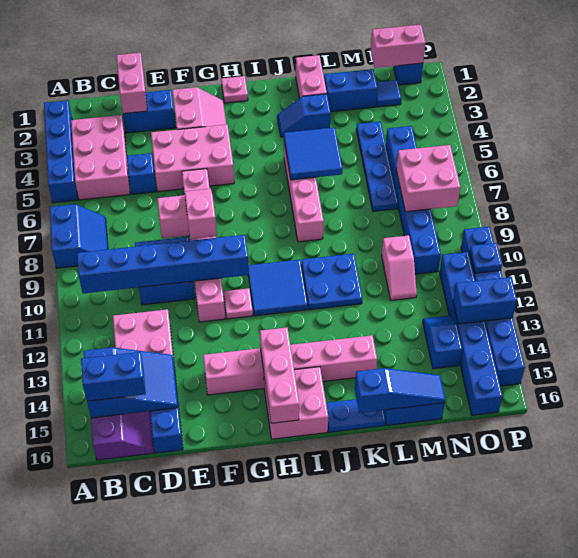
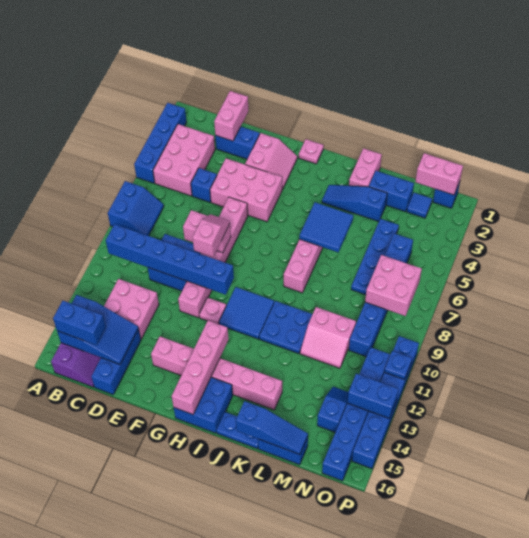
pink brick H14:H16 level 2 -> pink brick H13:H16 level 2
pink brick H15:I16 level 1 -> blue brick H15:I16 level 1
blue slope J3:K3 level 1 top K -> blue slope J3:L3 level 1 top L
pink slope M10:M11 level 1 top 10 -> pink slope L10:M11 level 1 top 10

